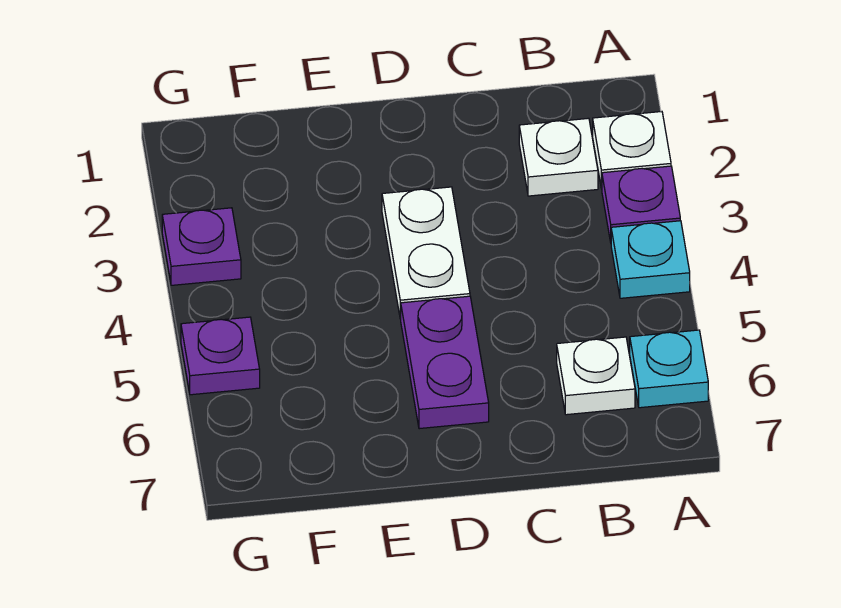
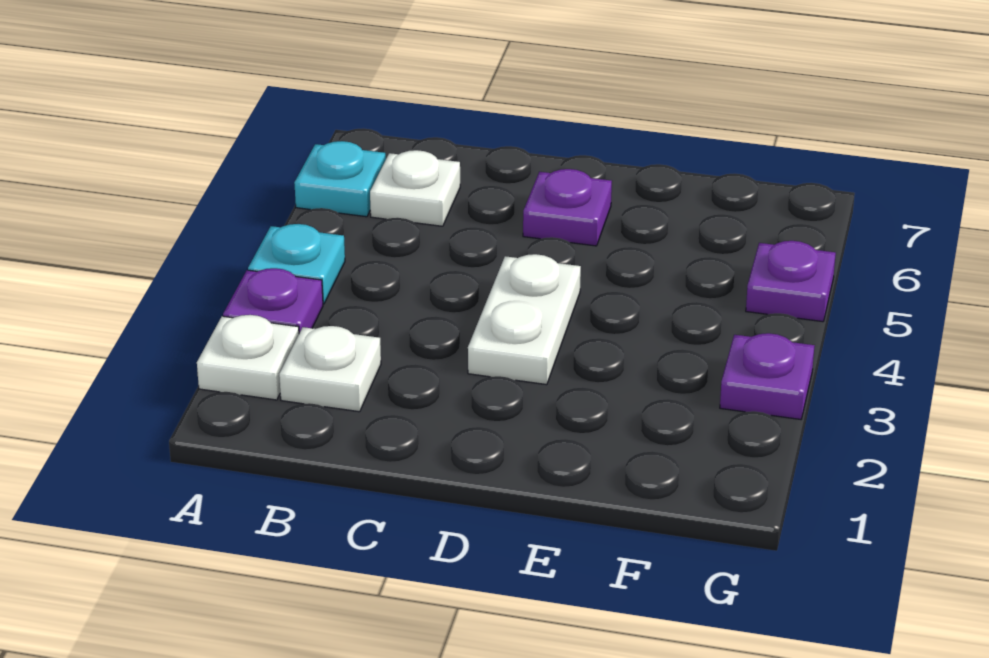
purple plate D5:D6 level 1 -> purple plate D6 level 1

